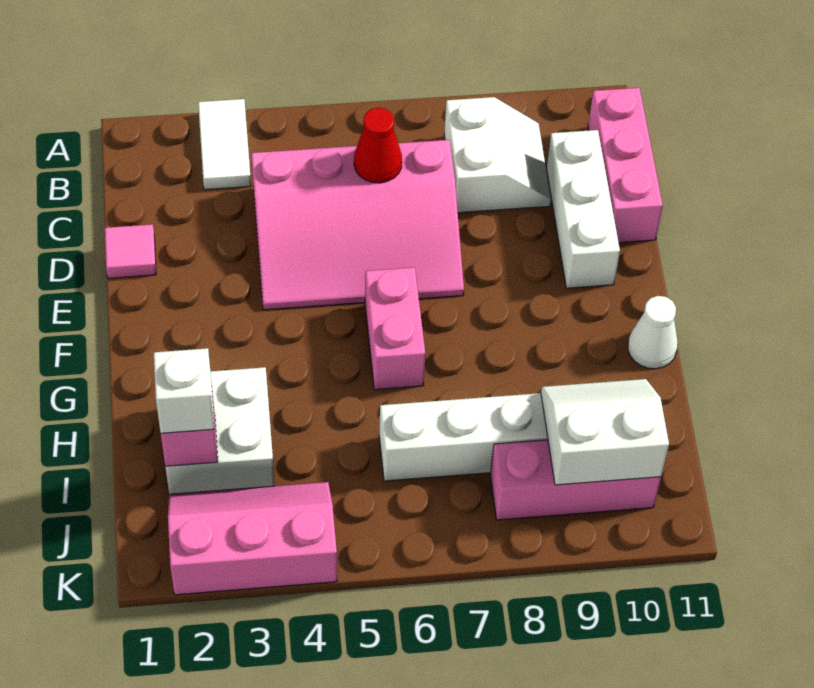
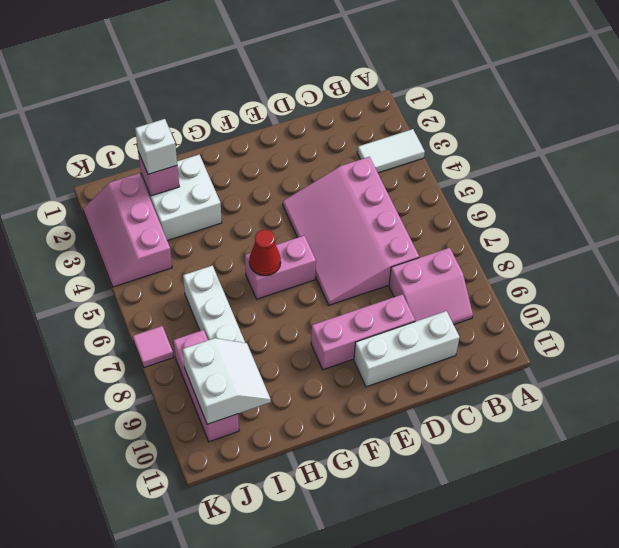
white slope B8:C9 level 1 top 8 -> pink slope B8:C9 level 1 top 8
pink brick B11:D11 level 1 -> pink brick D9:F9 level 1
red cone C6 level 2 -> red cone G6 level 2
pink tile D1 level 1 -> pink tile K7 level 1
white cone G11 level 1 -> none
pink slope J2:K4 level 1 top K -> pink slope J2:K4 level 1 top J

